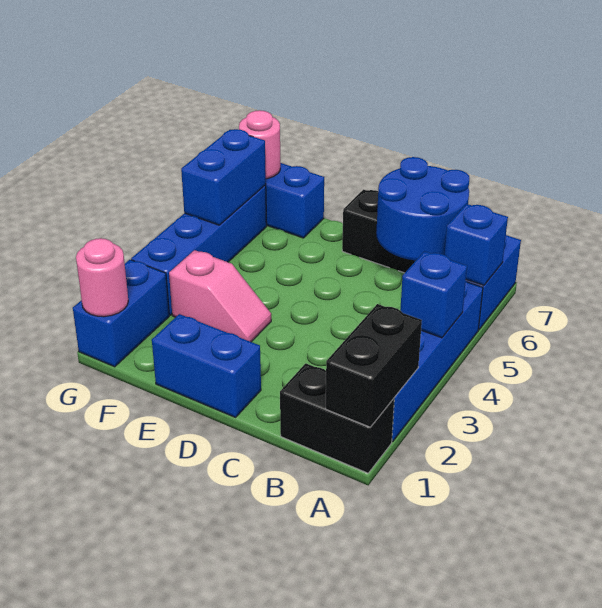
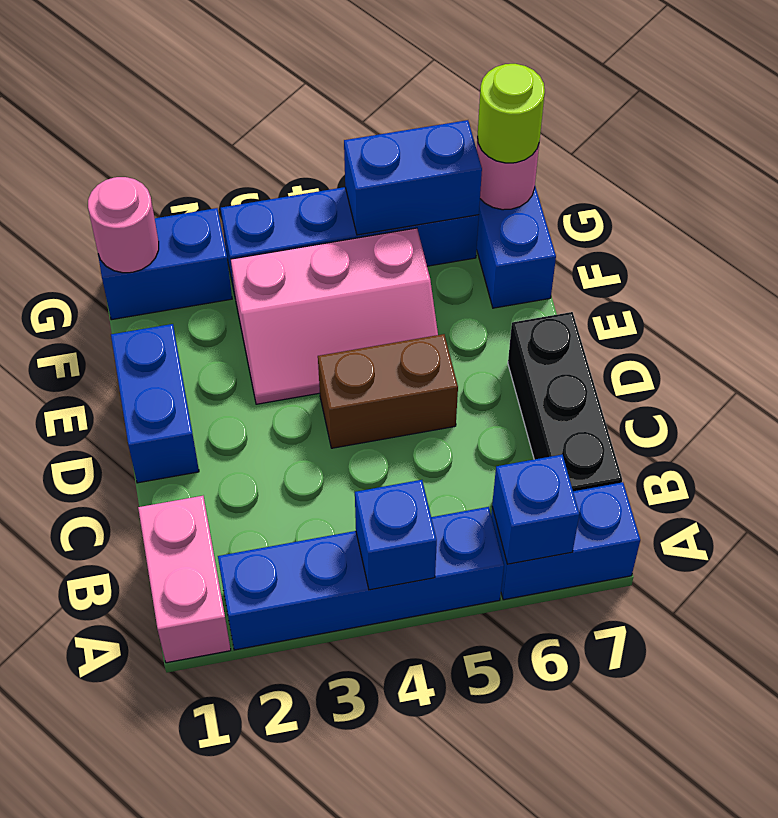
black brick A1:B1 level 1 -> pink brick A1:B1 level 1
black brick A1:A2 level 2 -> none
blue round brick B6:C7 level 2 -> none
none -> brown brick D4:D5 level 1
pink slope E3:F3 level 1 top F -> pink slope E3:F5 level 1 top F
none -> lime round brick G7 level 3

